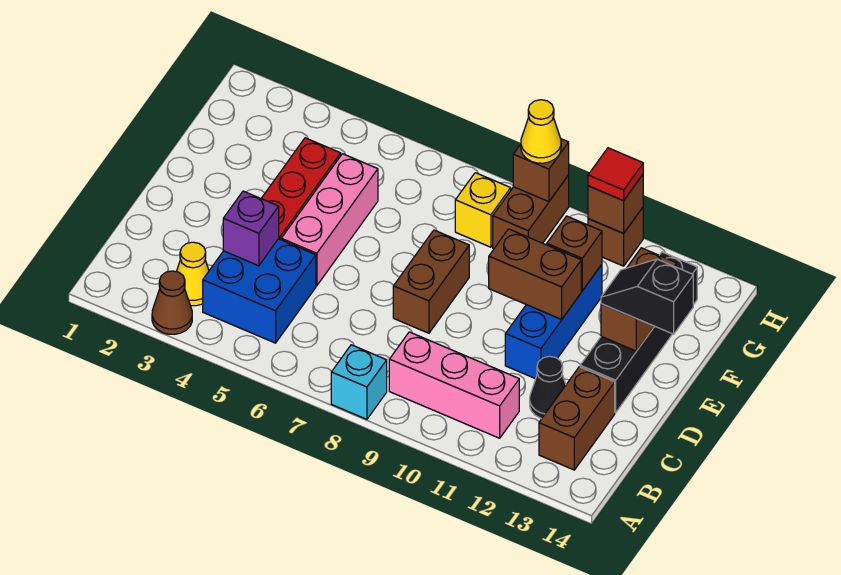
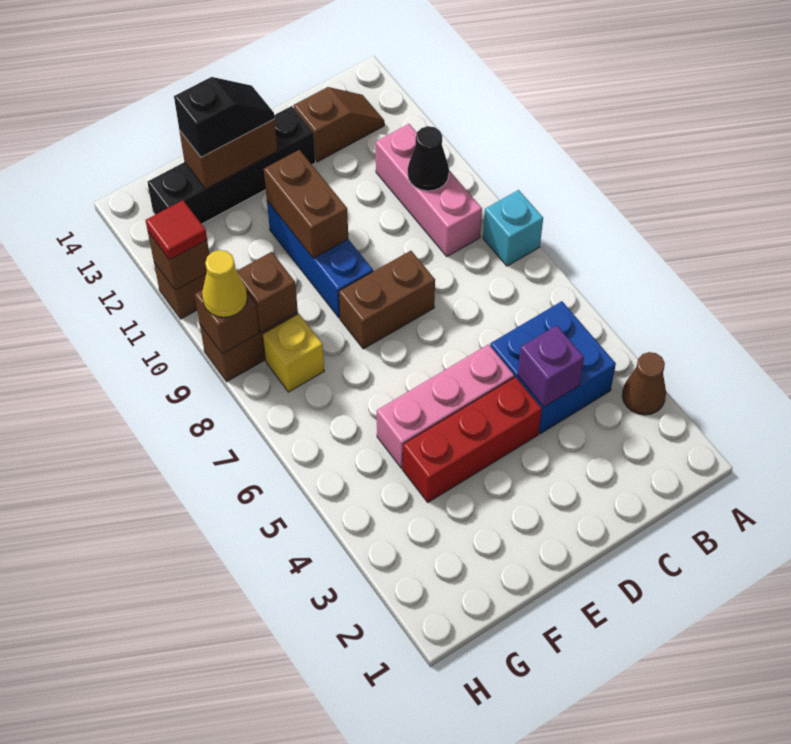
yellow cone B3 level 1 -> none
brown brick B13:C13 level 1 -> brown slope B13:C13 level 1 top C
black cone C12 level 1 -> black cone B10 level 2
blue brick D11:F11 level 1 -> blue brick E9:E11 level 1
black slope E13:E14 level 3 top 14 -> black slope E13:F13 level 3 top F
brown brick F11 level 2 -> brown brick G9 level 2

